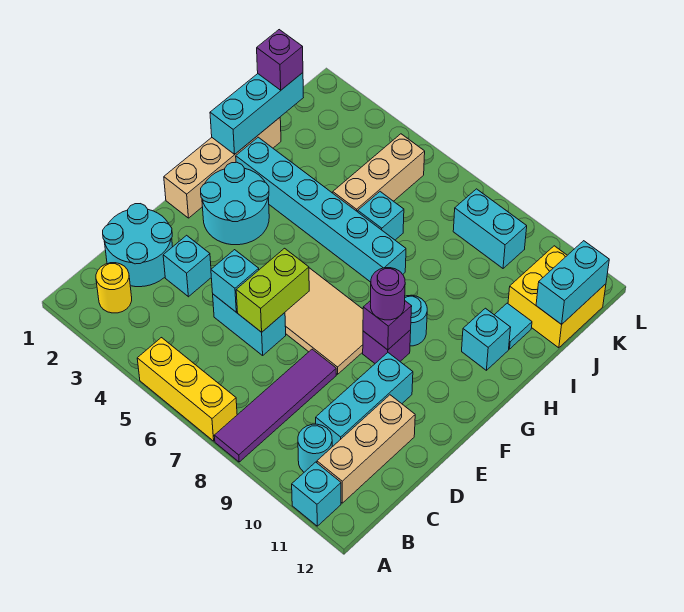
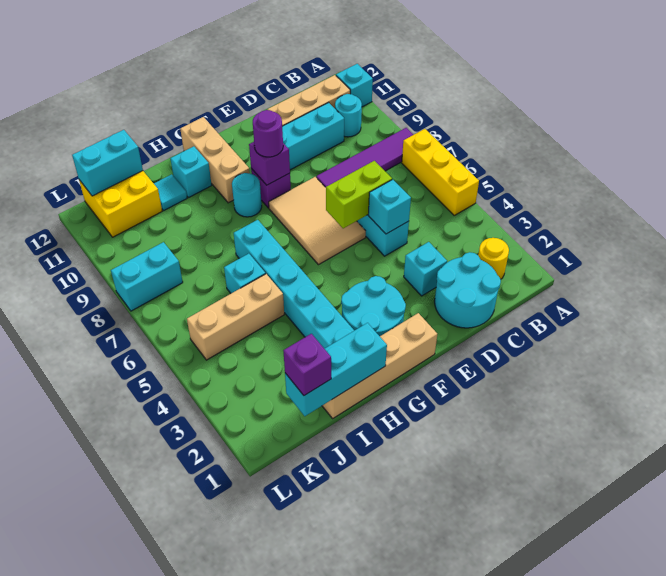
none -> tan brick G10:G12 level 1
cyan brick K8:K9 level 1 -> cyan brick K8:L8 level 1

